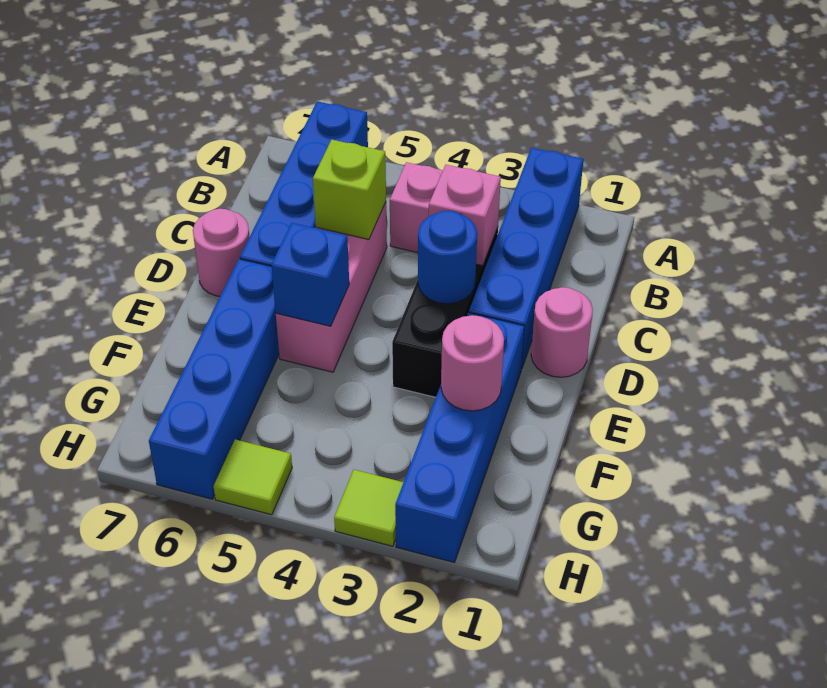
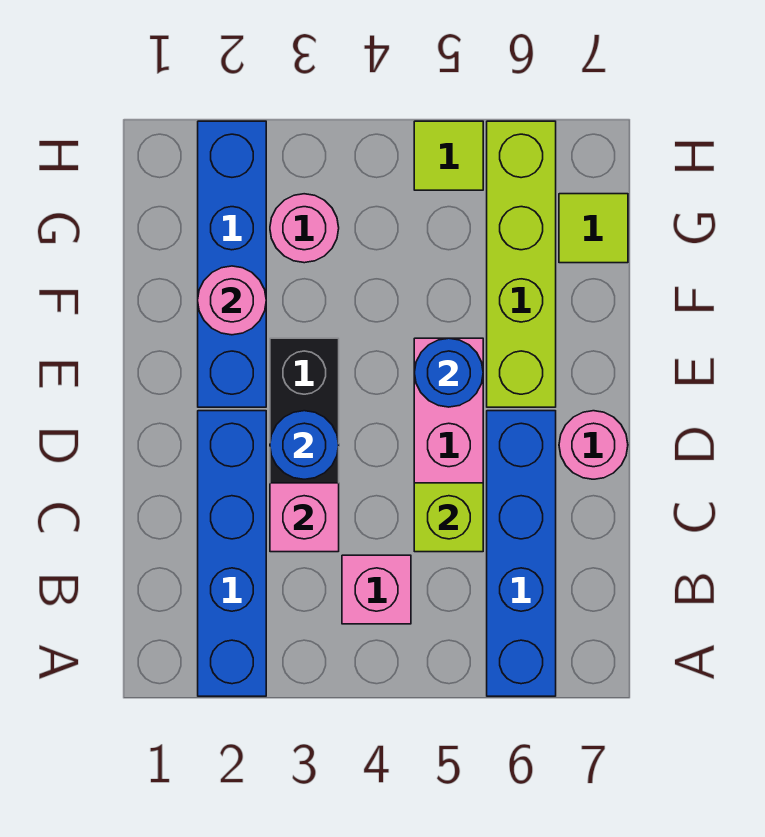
pink round brick D1 level 1 -> pink round brick G3 level 1
blue brick E5 level 2 -> blue round brick E5 level 2
blue brick E6:H6 level 1 -> lime brick E6:H6 level 1
lime tile H3 level 1 -> lime tile G7 level 1

